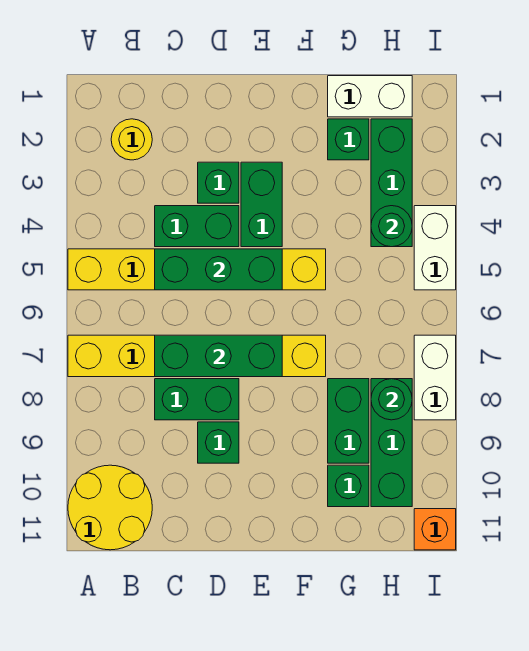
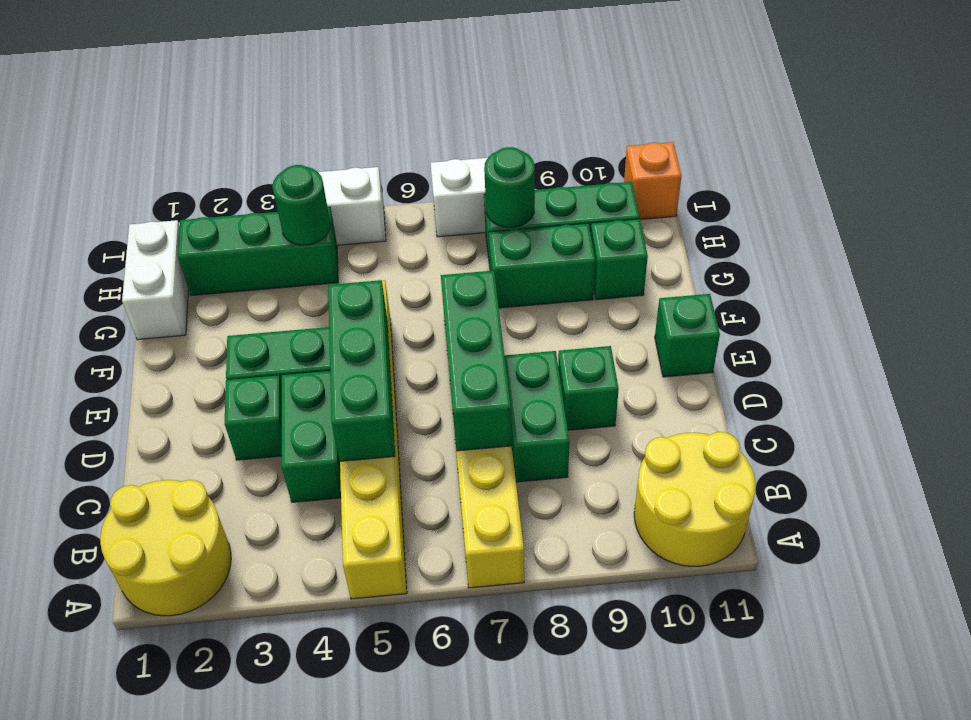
yellow round brick B2 level 1 -> yellow round brick A1:B2 level 1
green brick G2 level 1 -> green brick E11 level 1

